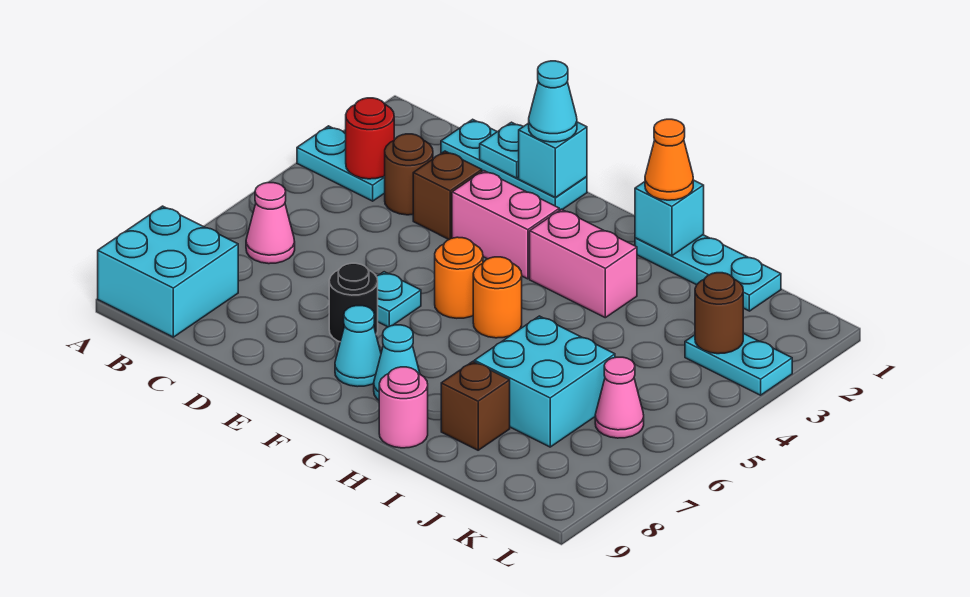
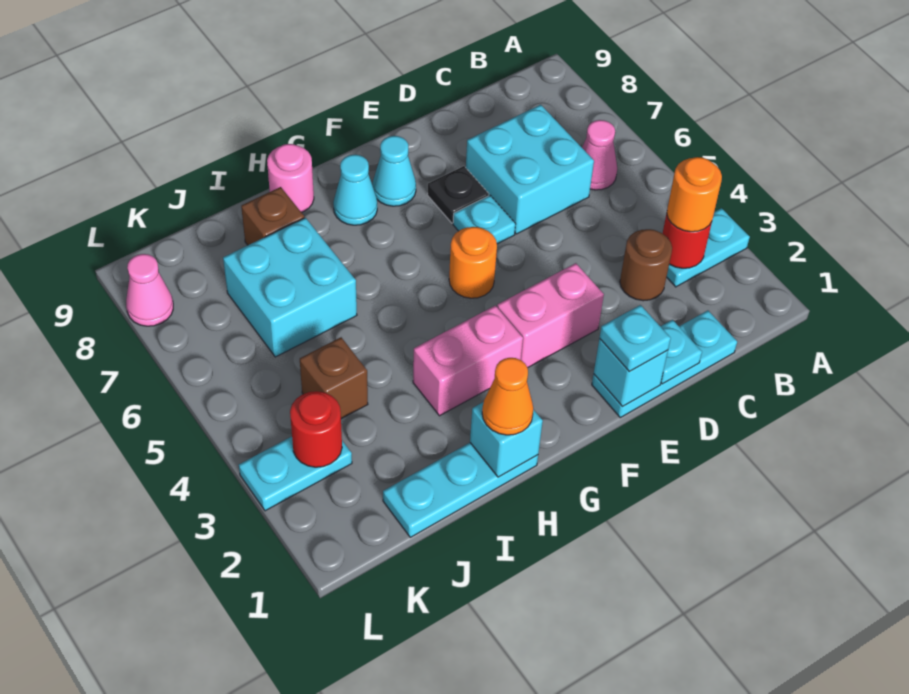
cyan brick A8:B9 level 1 -> cyan brick C6:D7 level 1
brown brick D3 level 1 -> brown brick J4 level 1
cyan cone E1 level 3 -> cyan plate E1 level 3
black round brick E7 level 1 -> black plate E7 level 1
orange round brick G5 level 1 -> orange round brick B3 level 3
brown round brick K3 level 2 -> red round brick K3 level 2
pink cone K6 level 1 -> pink cone L8 level 1

